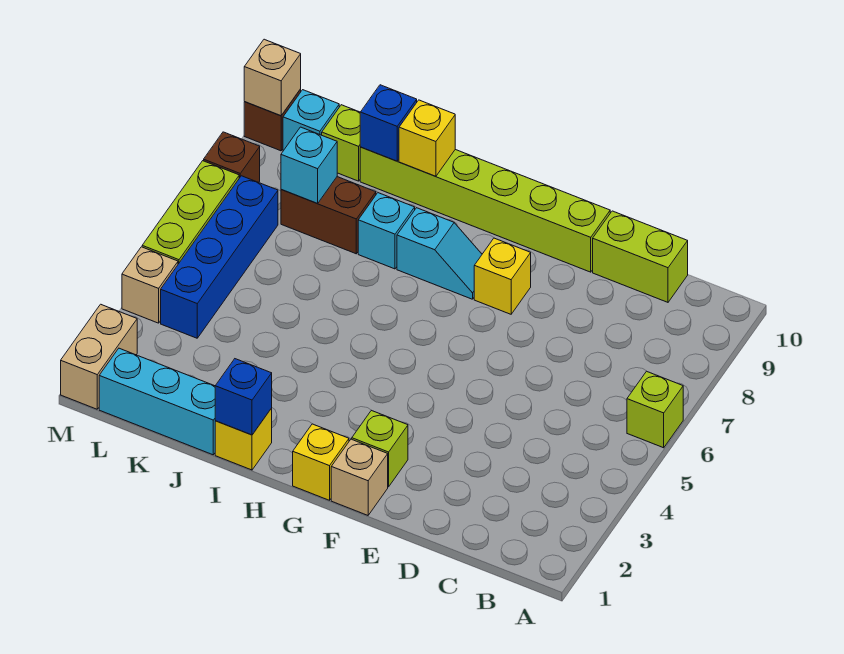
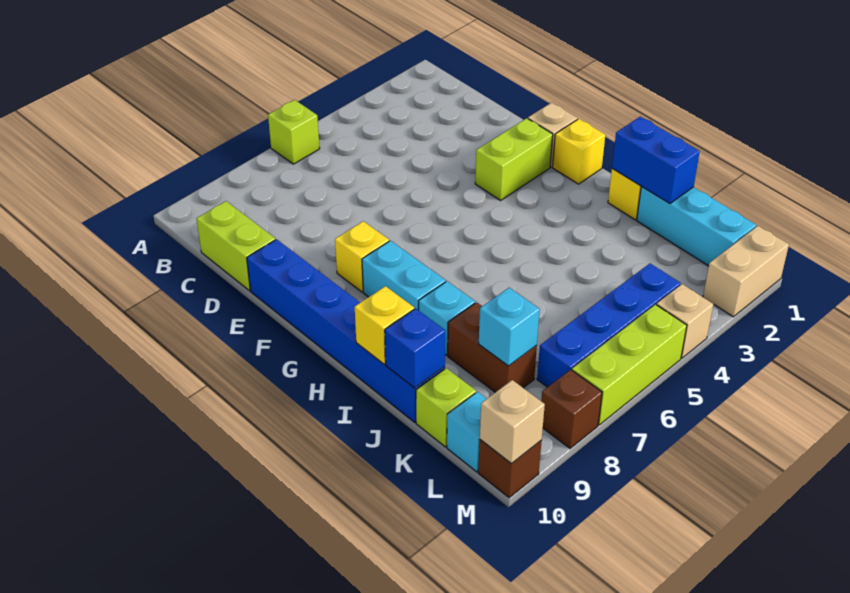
lime brick E10:J10 level 1 -> blue brick E10:J10 level 1
lime brick F2 level 1 -> lime brick F2:F3 level 1
cyan slope G8:H8 level 1 top H -> cyan brick G8:H8 level 1
blue brick I1 level 2 -> blue brick I1:J1 level 2

